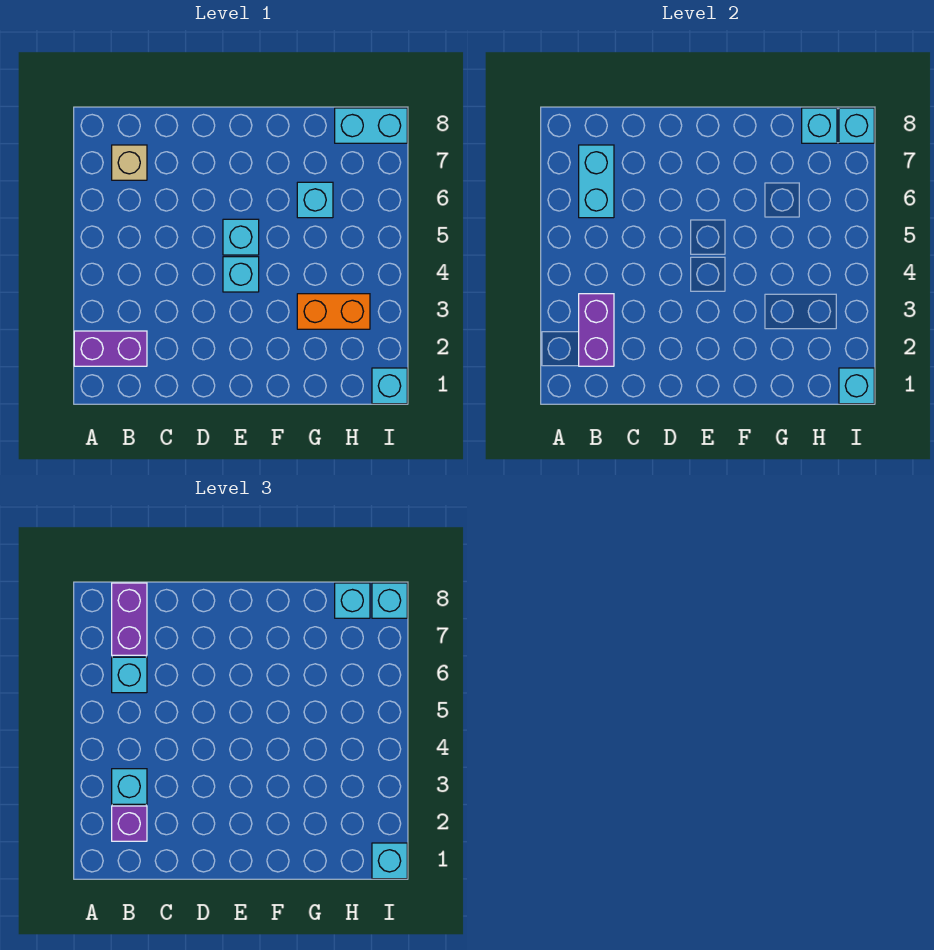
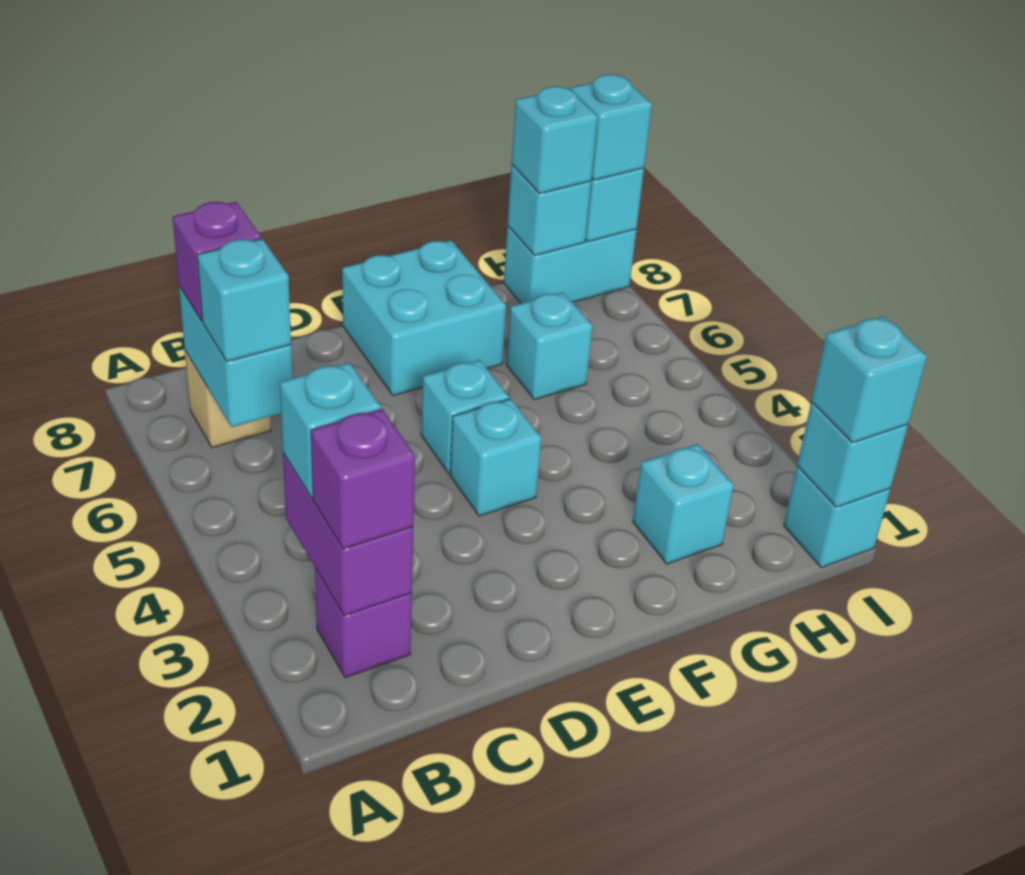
purple brick A2:B2 level 1 -> purple brick B2 level 1
purple brick B7:B8 level 3 -> purple brick B7 level 3
none -> cyan brick E7:F8 level 1
none -> cyan brick G2 level 1
orange brick G3:H3 level 1 -> none

